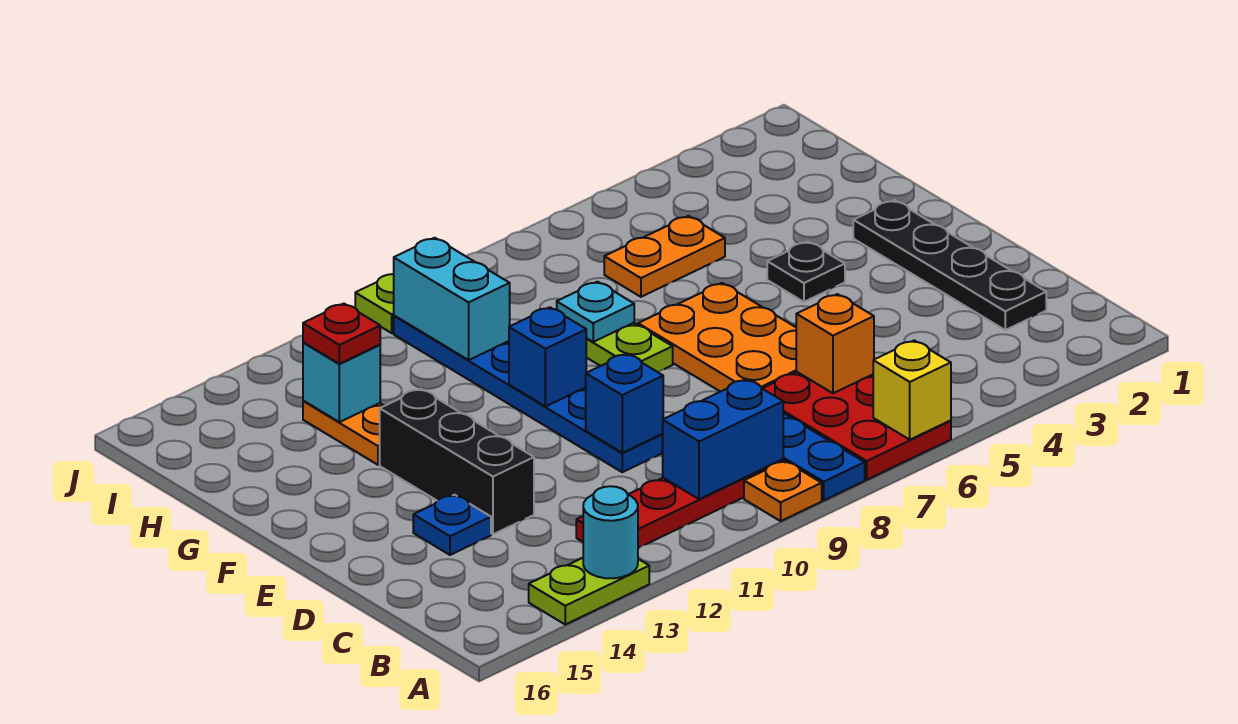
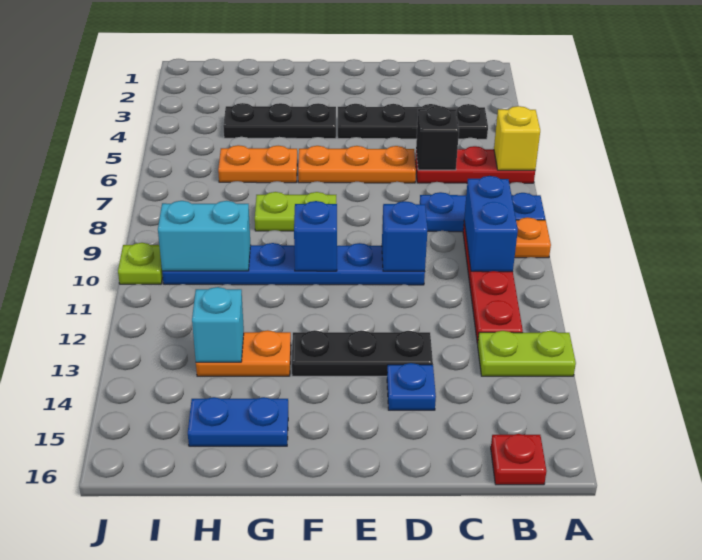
red plate A6:C7 level 1 -> red plate A6:C6 level 1
lime plate A13:A14 level 1 -> lime plate A13:B13 level 1
cyan round brick A13 level 2 -> none
black plate C2:F2 level 1 -> black plate B4:E4 level 1
orange brick C6 level 2 -> black brick C6 level 2
orange plate D6:F7 level 1 -> orange plate D6:F6 level 1
black brick D13:F13 level 1 -> black plate D13:F13 level 1
black plate F4 level 1 -> black plate F4:H4 level 1
cyan plate G8 level 2 -> none
none -> blue plate G15:H15 level 1
orange plate H5:H6 level 1 -> orange plate G6:H6 level 1
red plate H13 level 3 -> red plate B16 level 1

